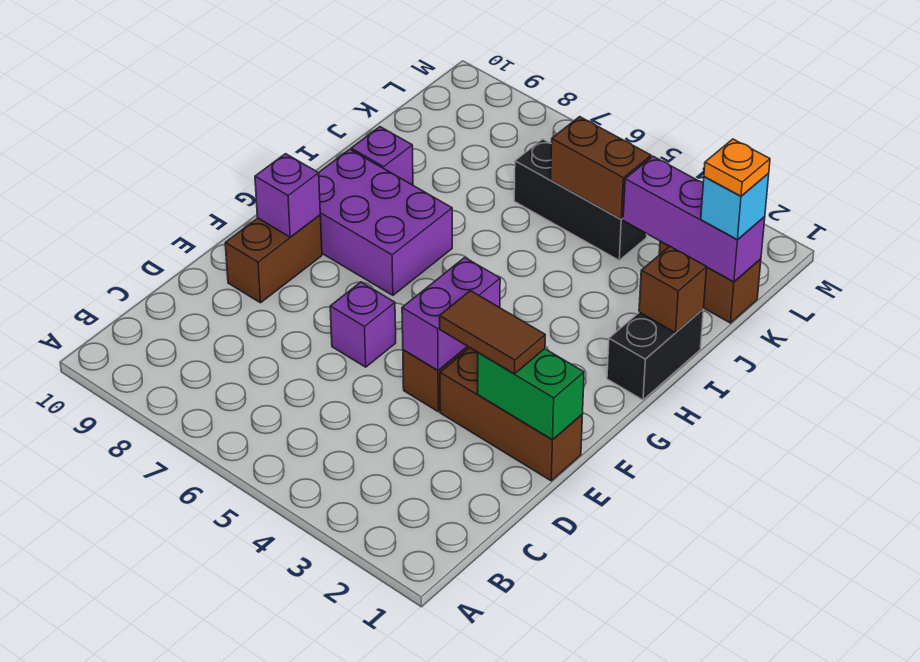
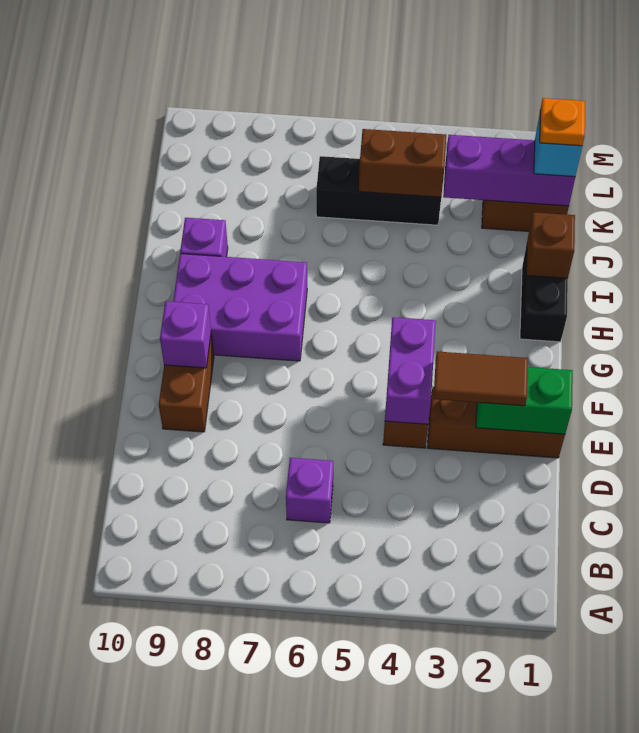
purple brick E6 level 1 -> purple brick C6 level 1

